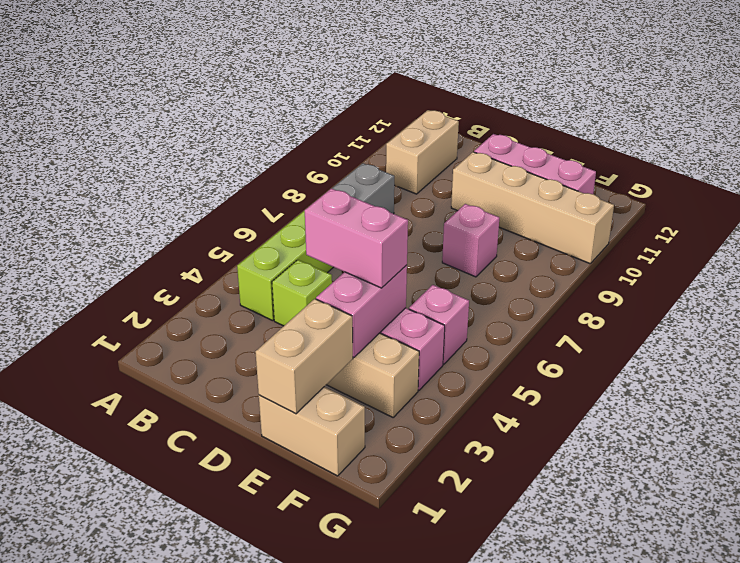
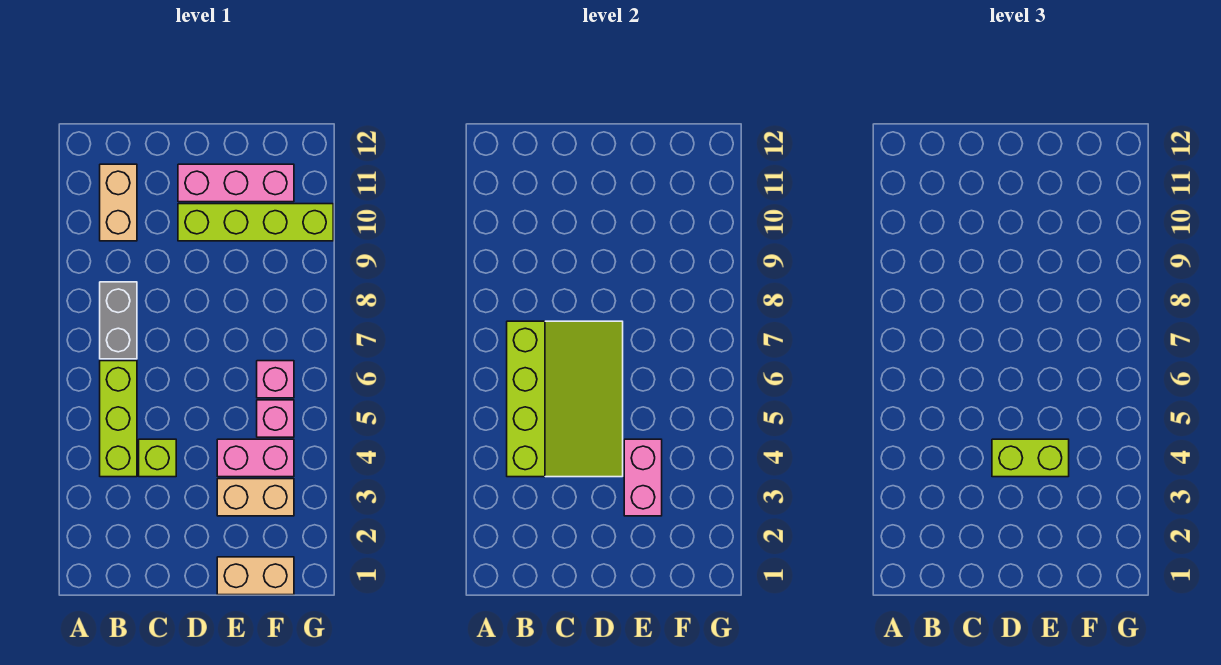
none -> lime slope B4:D7 level 2 top B
pink brick D4:E4 level 3 -> lime brick D4:E4 level 3
tan brick D10:G10 level 1 -> lime brick D10:G10 level 1
tan brick E1:E2 level 2 -> none
pink brick E8 level 1 -> pink brick F6 level 1

